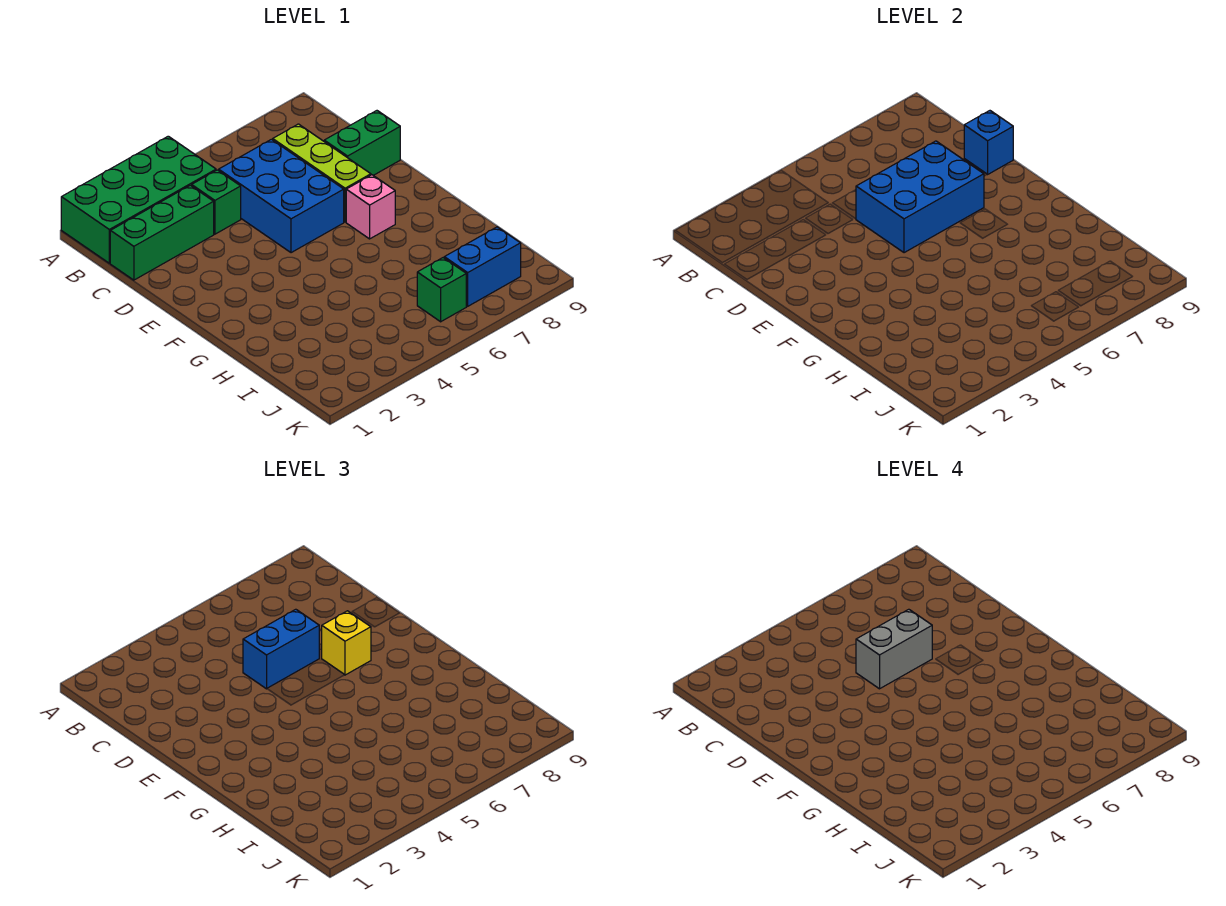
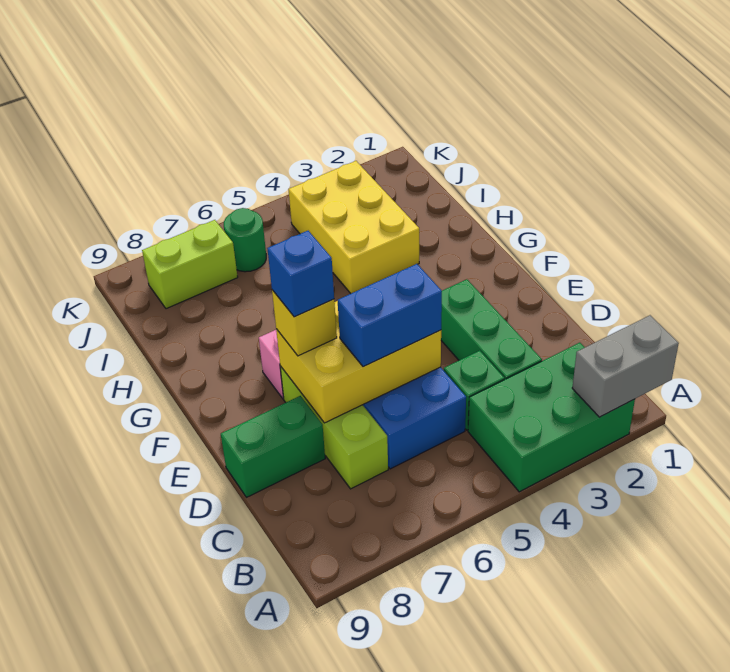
green brick A1:B4 level 1 -> green brick A2:B4 level 1
green brick C1:C3 level 1 -> green brick C3:E3 level 1
blue brick D5:E7 level 2 -> yellow brick D5:E7 level 2
grey brick D5:D6 level 4 -> grey brick A1:A2 level 2
blue brick D9 level 2 -> blue brick E7 level 4
none -> yellow brick H3:J4 level 1
green brick J6 level 1 -> green round brick J6 level 1
blue brick J7:J8 level 1 -> lime brick J7:J8 level 1

